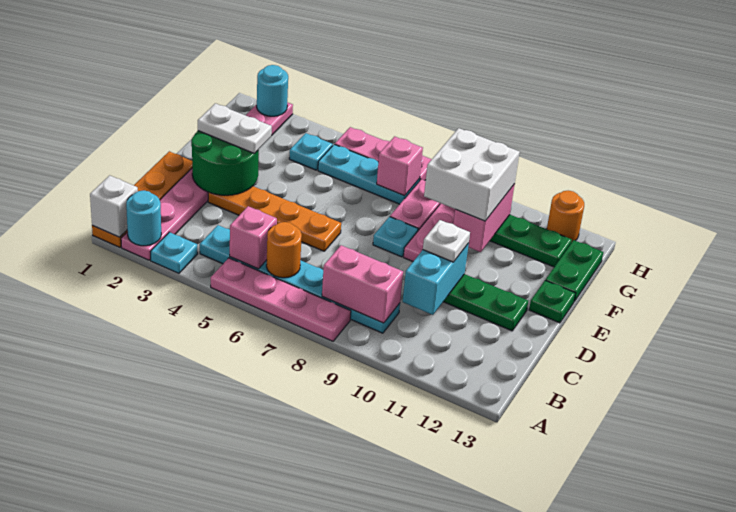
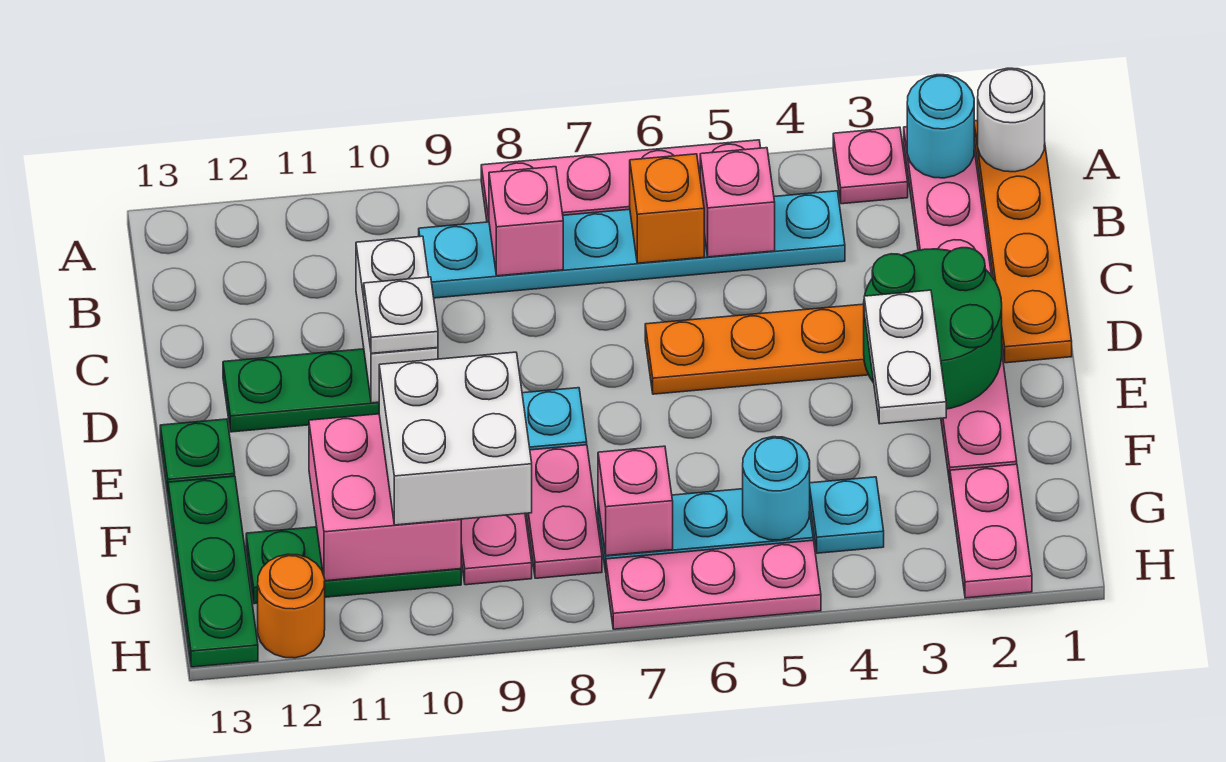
white brick A1 level 2 -> white round brick A1 level 2
cyan plate A3 level 1 -> pink plate A3 level 1
orange round brick B6 level 2 -> orange brick B6 level 2
pink brick B8:B9 level 2 -> pink brick B8 level 2
cyan brick C10:D10 level 2 -> white brick C10:D10 level 2
white plate E2:E3 level 3 -> white plate E3:F3 level 3
pink brick F10:G10 level 2 -> pink brick F10:G11 level 2
green plate F13:G13 level 1 -> green plate F13:H13 level 1
cyan round brick H2 level 2 -> cyan round brick G5 level 2

